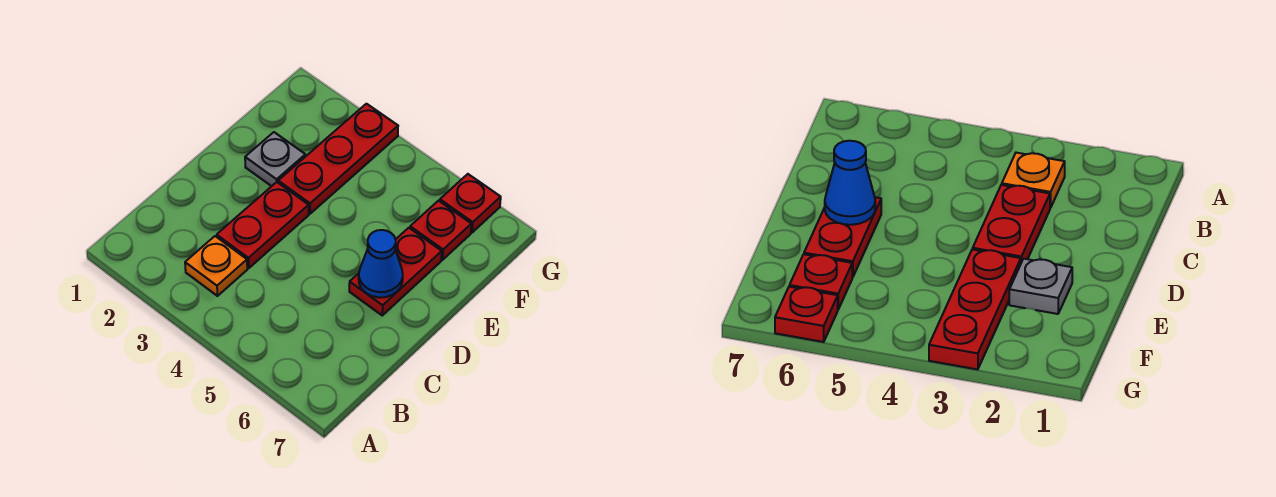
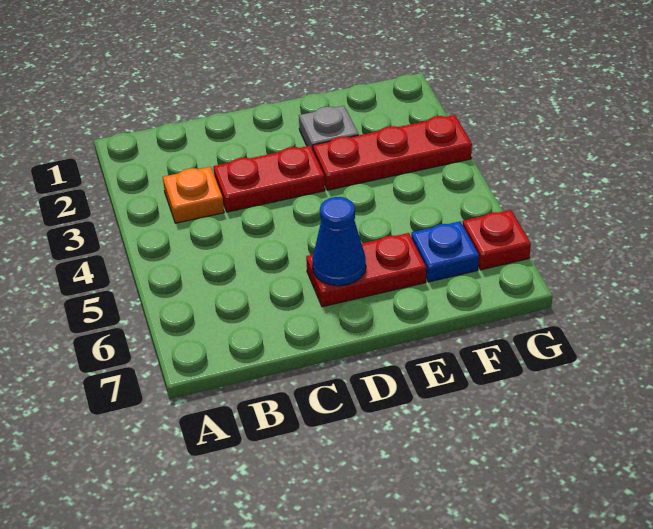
red plate F6 level 1 -> blue plate F6 level 1

